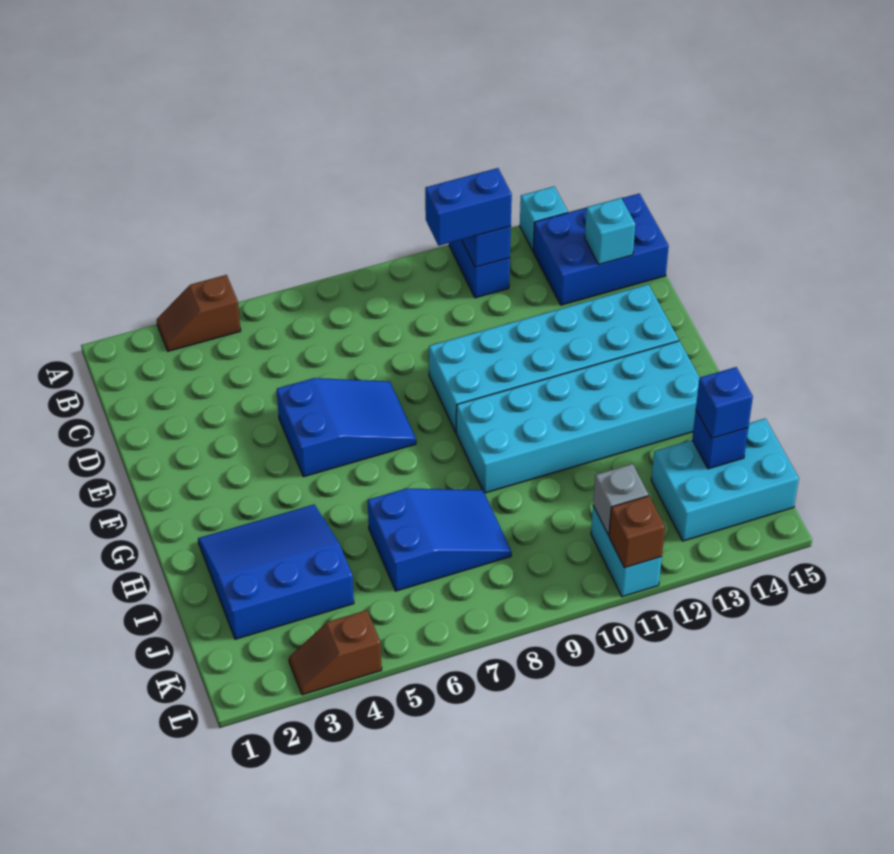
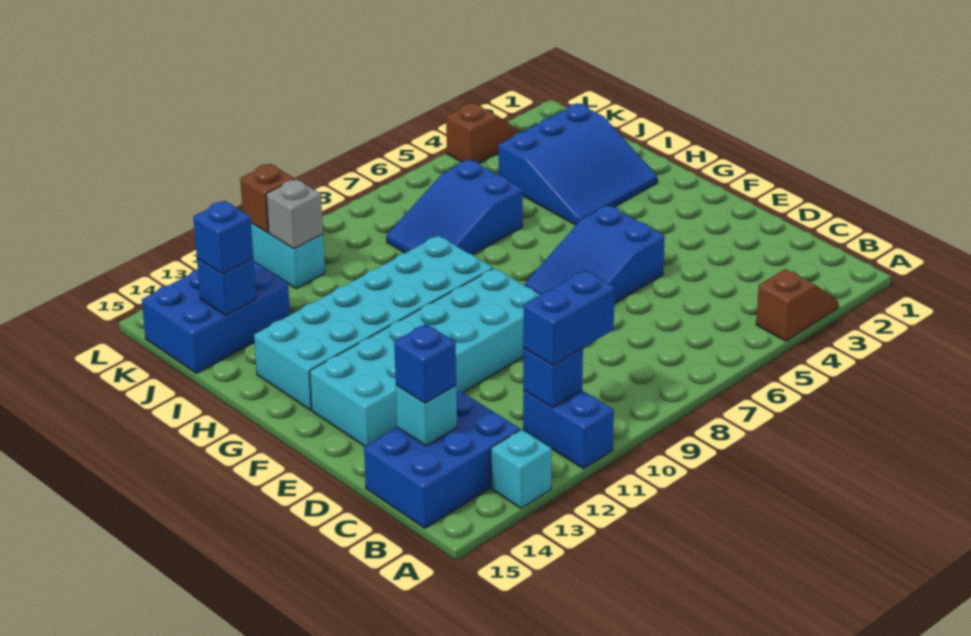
none -> blue brick C14 level 3
cyan brick J13:K15 level 1 -> blue brick J13:K15 level 1

